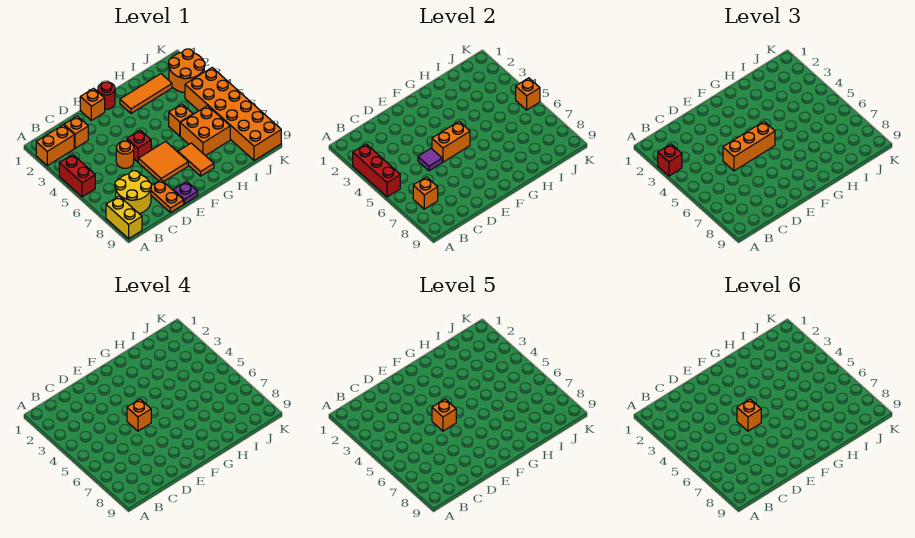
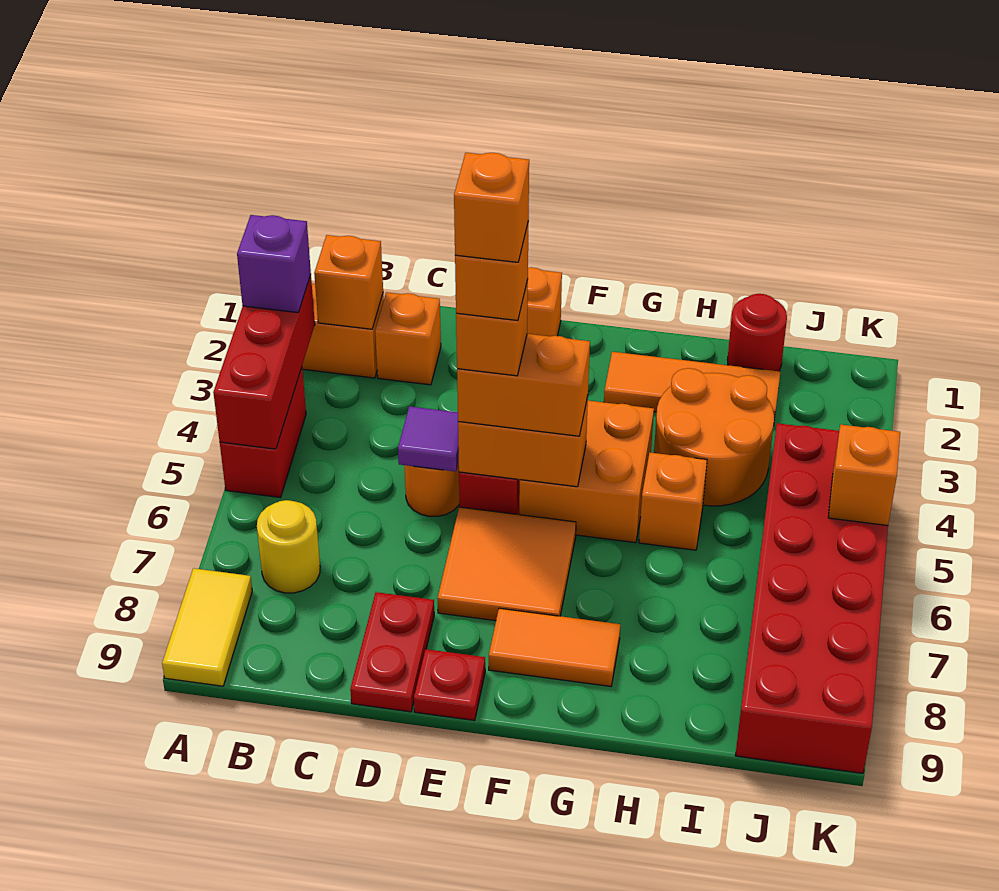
red brick A3 level 3 -> purple brick A3 level 3
yellow brick A8:A9 level 1 -> yellow tile A8:A9 level 1
yellow round brick B7:C8 level 1 -> yellow round brick B7 level 1
orange brick B7 level 2 -> orange brick B2 level 2
orange brick D5:F5 level 3 -> orange brick E5:F5 level 3
orange plate D8:D9 level 1 -> red plate D8:D9 level 1
purple plate E9 level 1 -> red plate E9 level 1
red round brick F1 level 1 -> red round brick I1 level 1
orange tile G7:G8 level 1 -> orange tile F8:G8 level 1
orange brick H6:I7 level 1 -> orange brick F4:G5 level 1
orange round brick J2:K3 level 1 -> orange round brick H3:I4 level 1
orange brick J4:K9 level 1 -> red brick J4:K9 level 1

